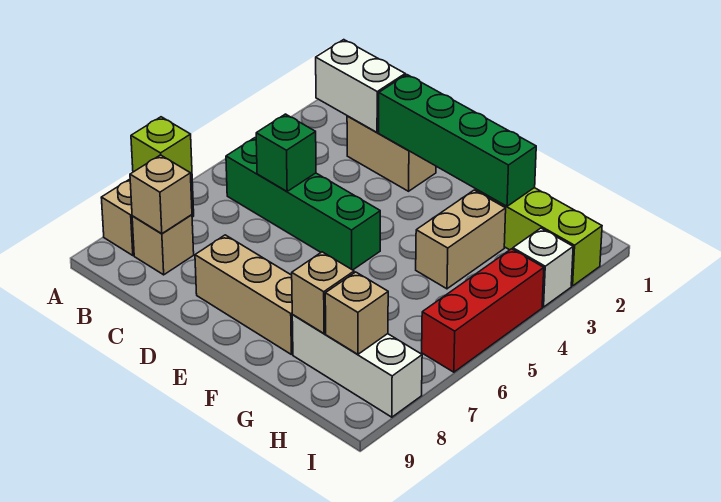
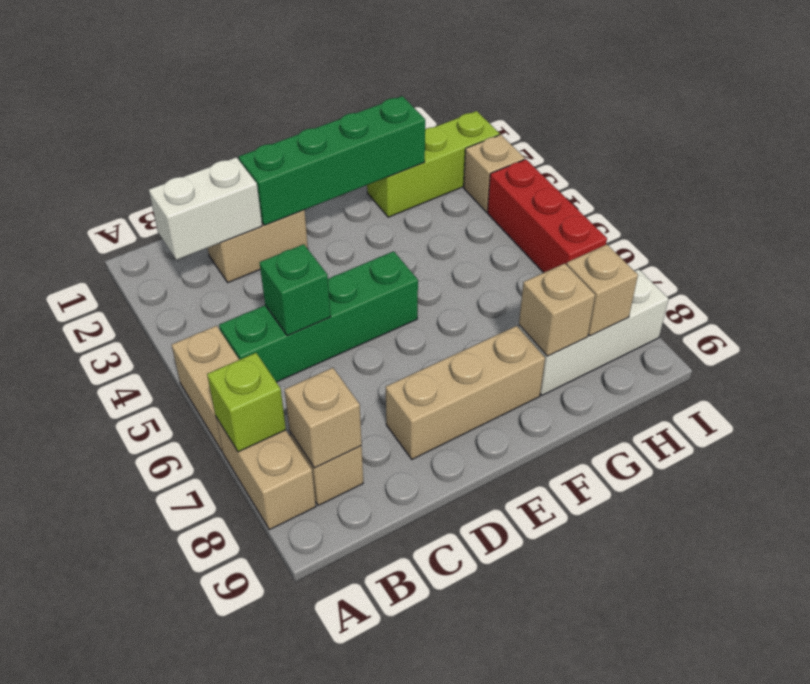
tan brick G3:G4 level 1 -> tan brick A5:A6 level 1
white brick I3 level 1 -> tan brick I3 level 1

